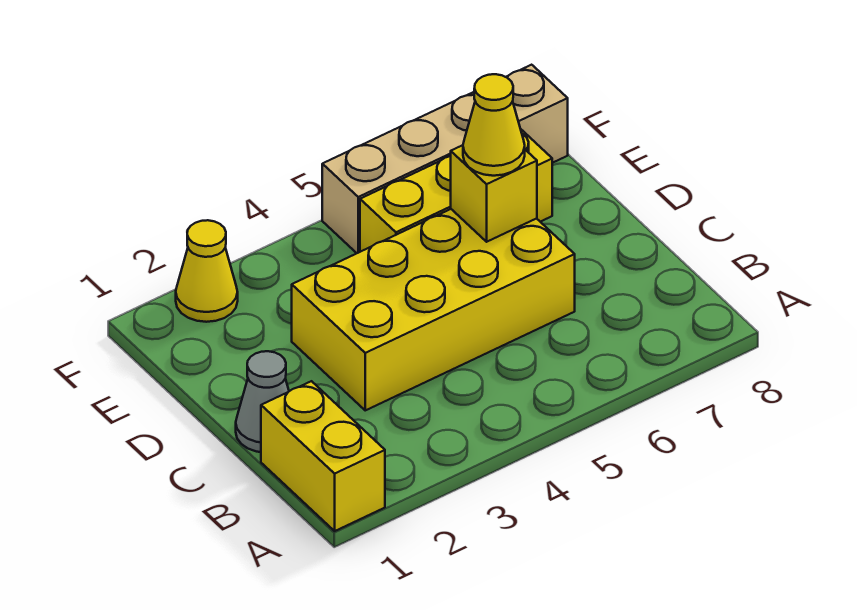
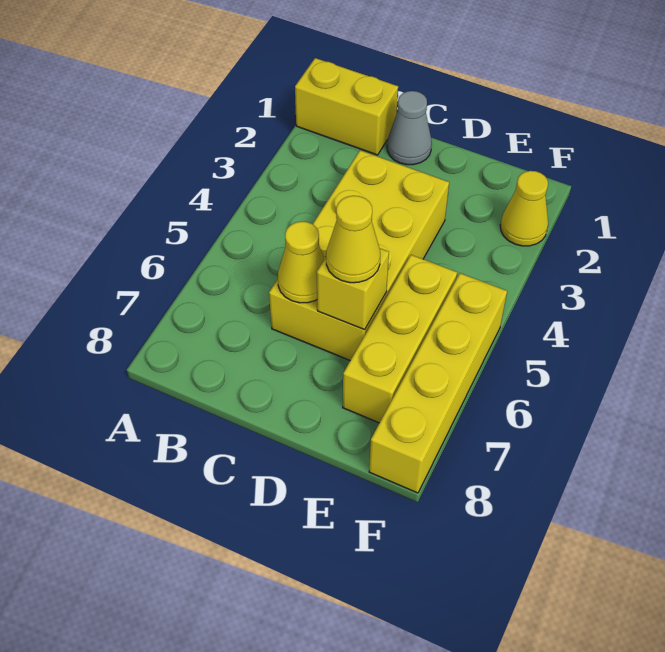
none -> yellow cone C6 level 2
tan brick F5:F8 level 1 -> yellow brick F5:F8 level 1

